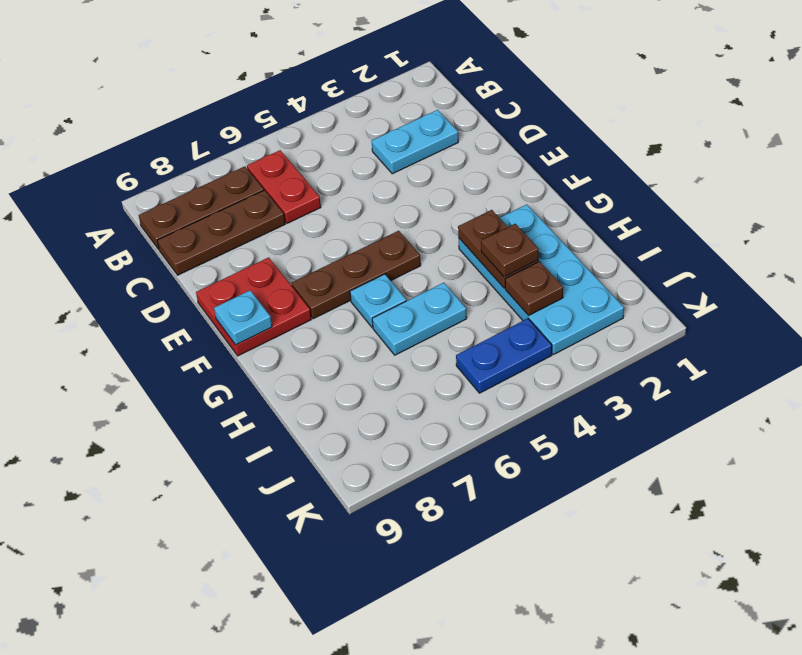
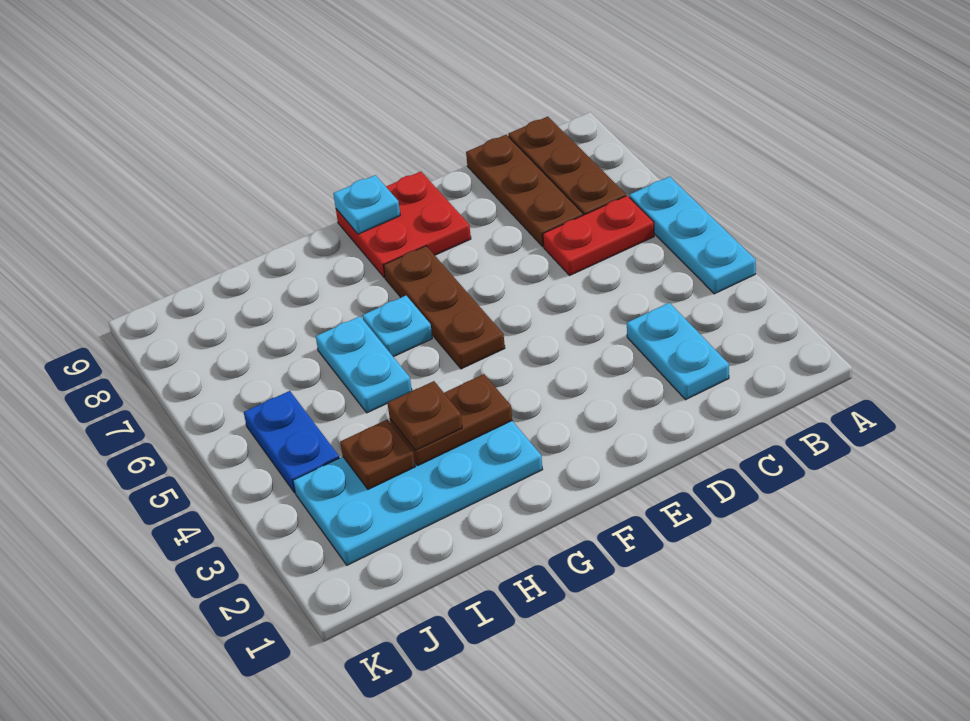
none -> cyan plate A4:A6 level 1

